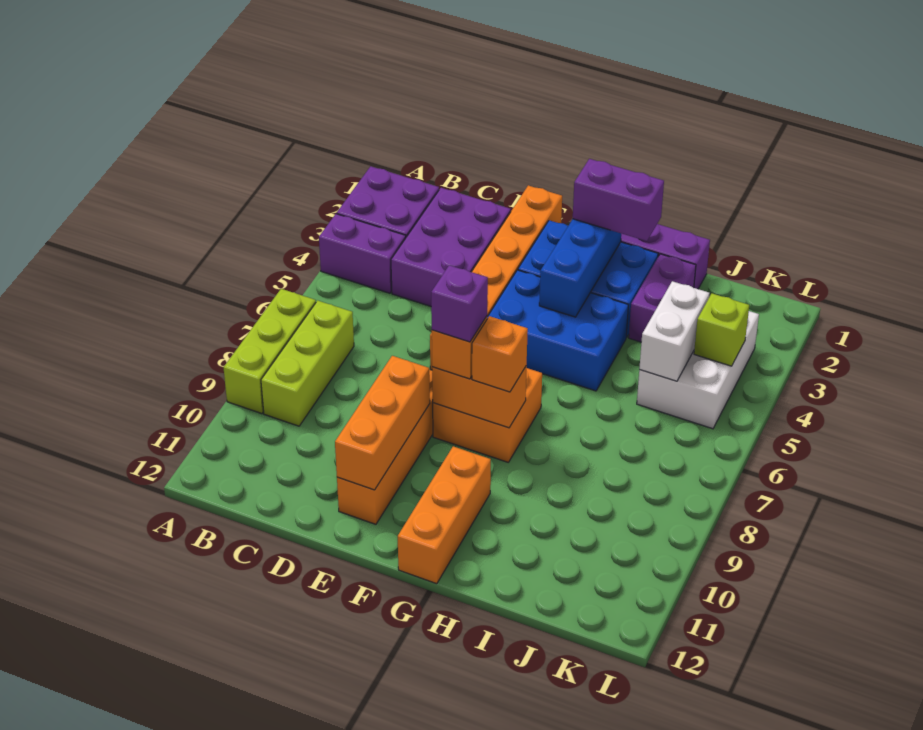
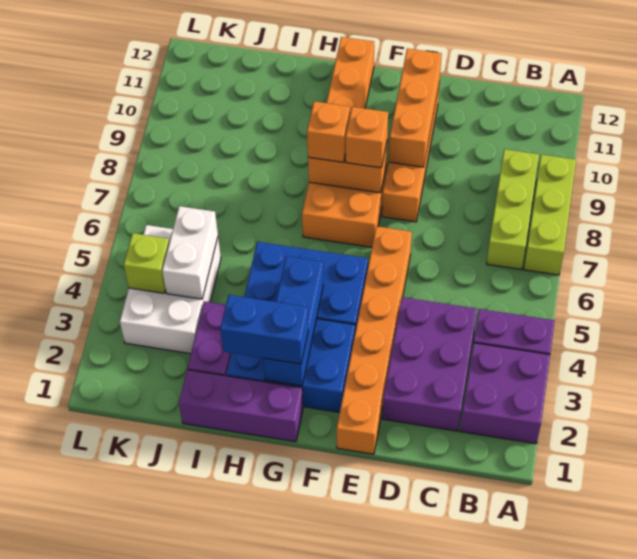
purple brick F8 level 4 -> none
purple brick G2:H2 level 3 -> blue brick G2:H2 level 3

